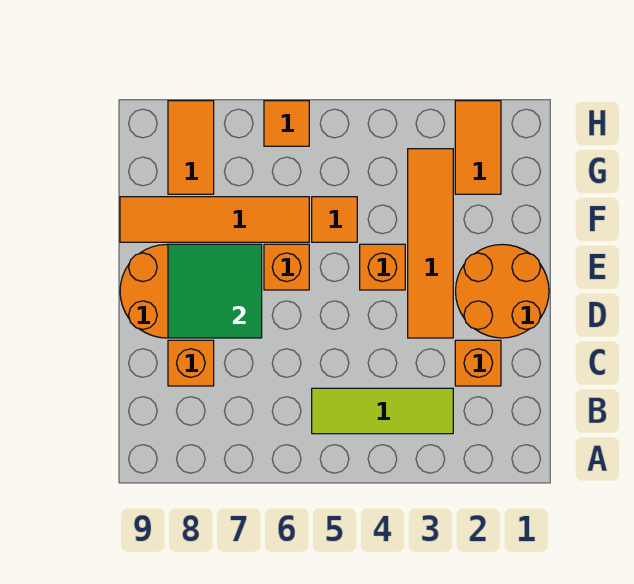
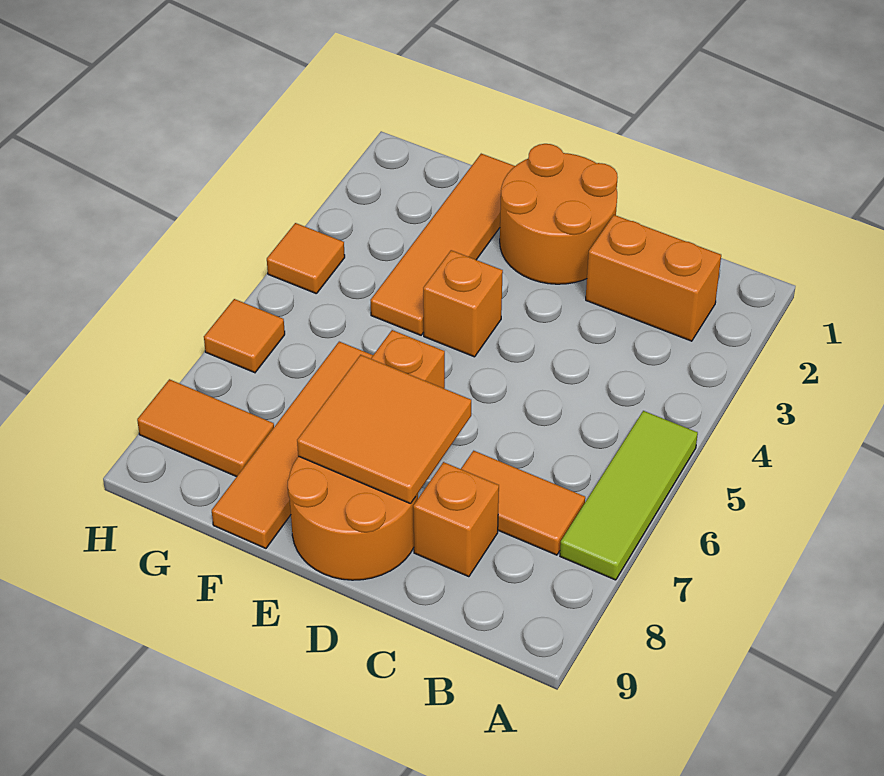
lime tile B3:B5 level 1 -> lime tile A5:A7 level 1
orange brick C2 level 1 -> orange brick B2:C2 level 1
orange tile D3:G3 level 1 -> orange tile F1:F4 level 1
green tile D7:E8 level 2 -> orange tile D7:E8 level 2
orange tile F5 level 1 -> orange tile H4 level 1
orange tile G2:H2 level 1 -> orange tile B7:C7 level 1

